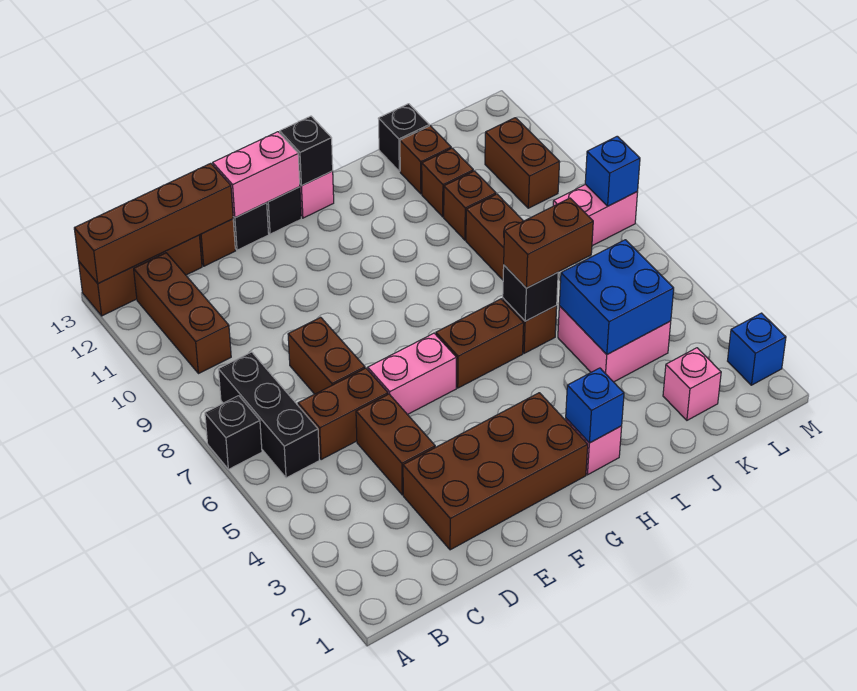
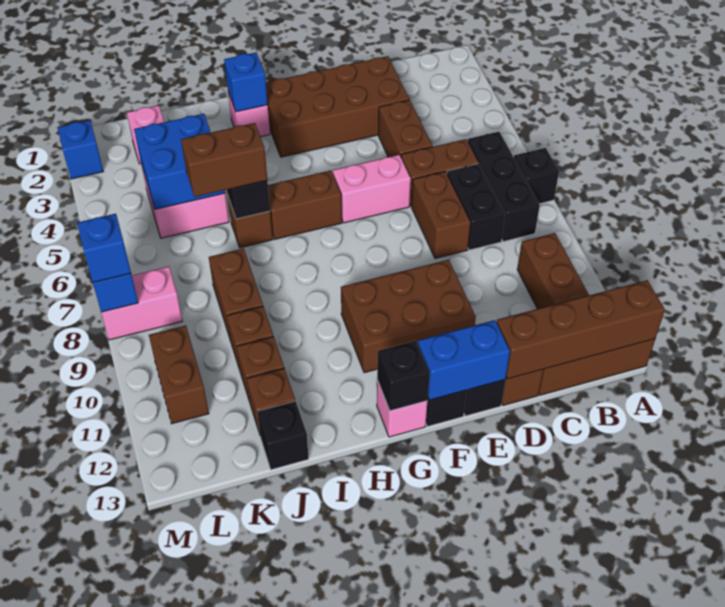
none -> black brick C7:C8 level 1
none -> brown brick E10:G11 level 1
pink brick E13:F13 level 2 -> blue brick E13:F13 level 2
none -> blue brick M8 level 3

